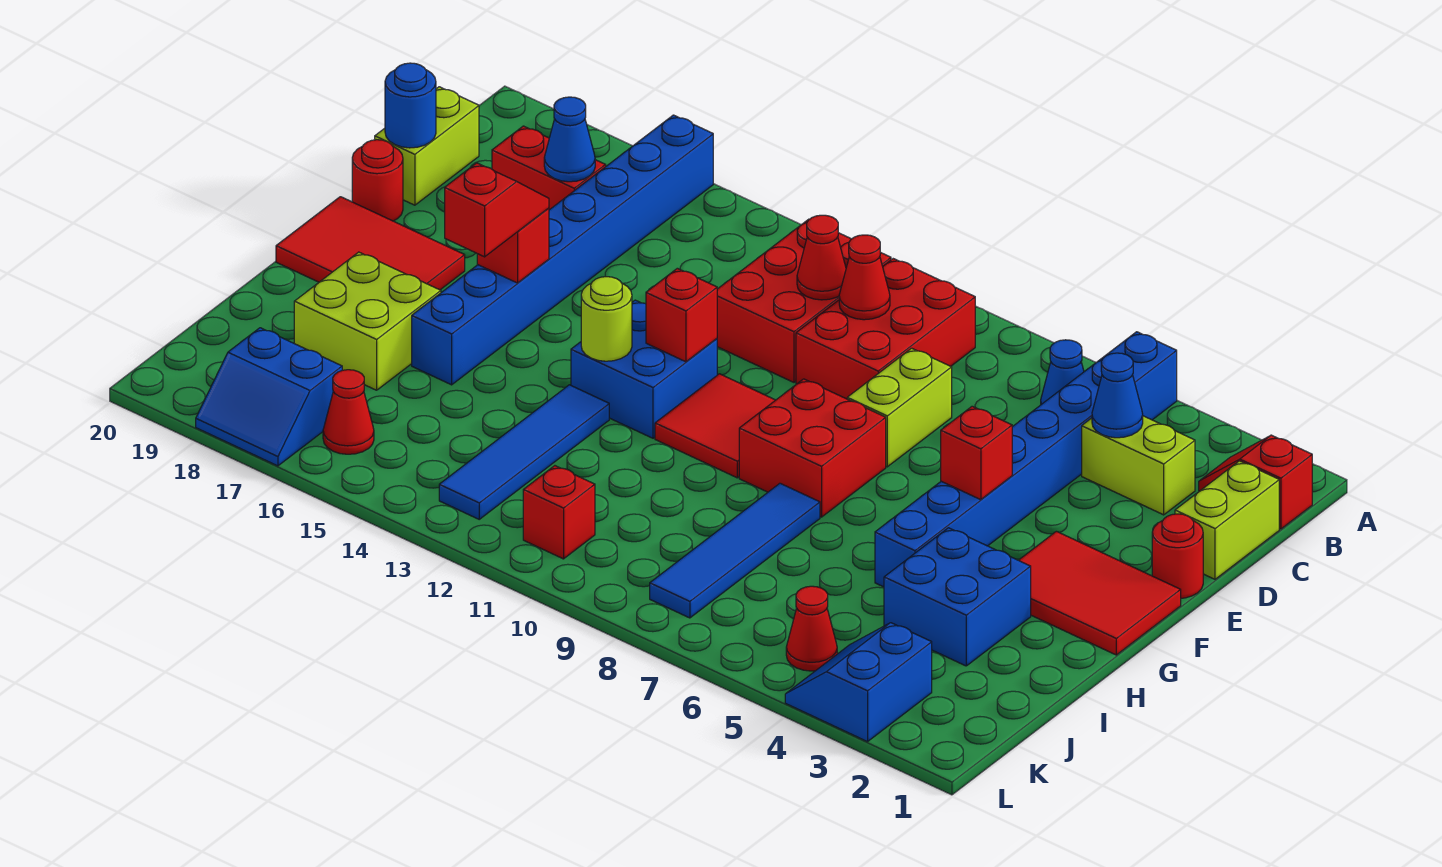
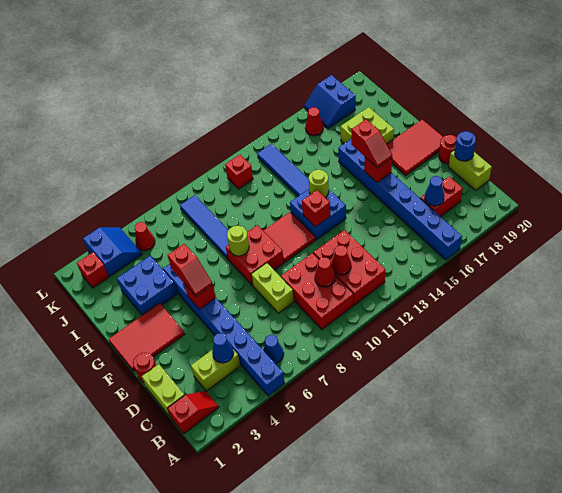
none -> red slope F5:G5 level 3 top G
none -> lime round brick G8 level 2
none -> red brick K2 level 1
blue slope K17:L18 level 1 top K -> blue slope K17:L18 level 1 top 18

